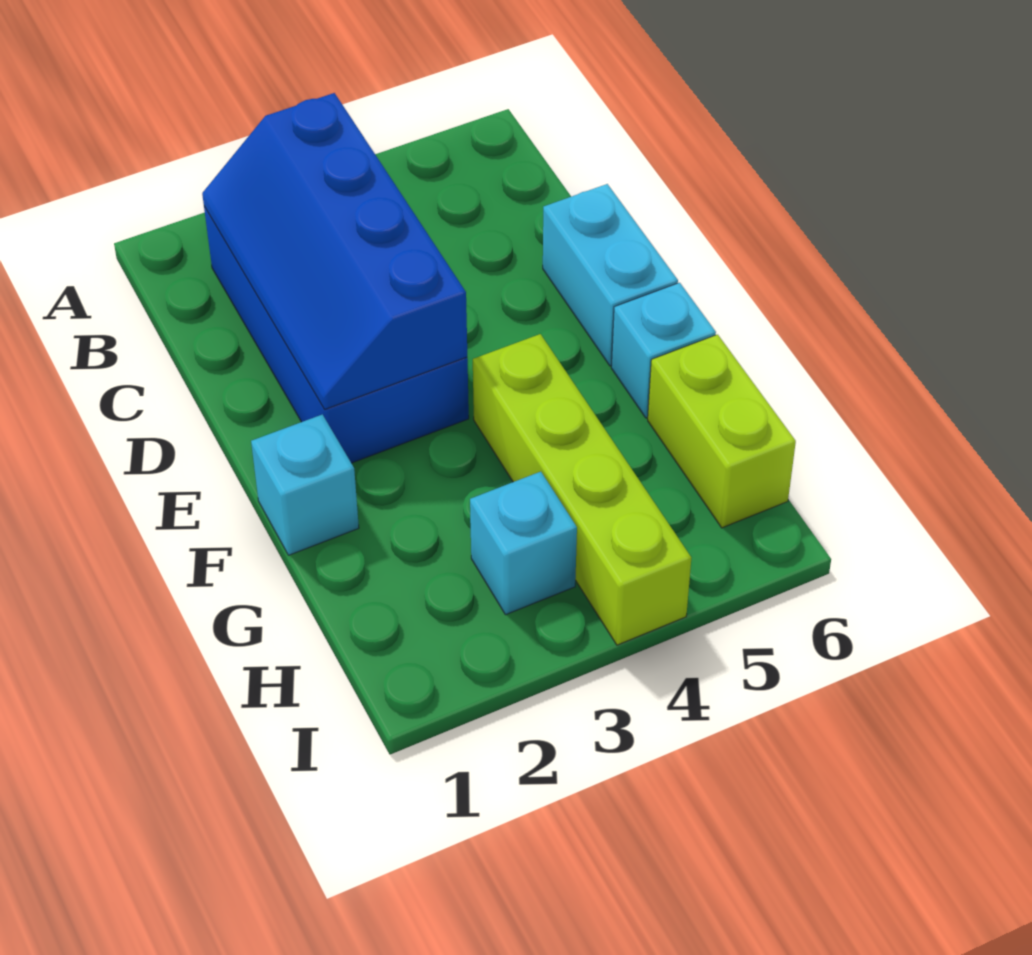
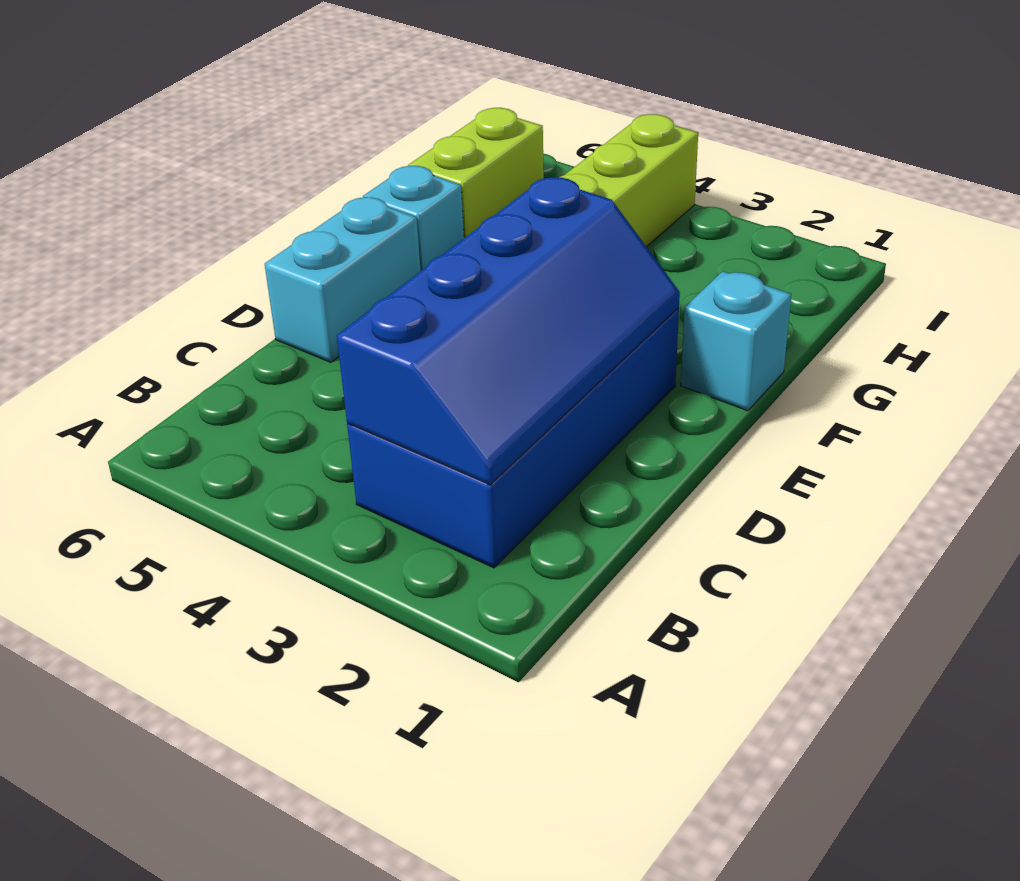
cyan brick H3 level 1 -> none

